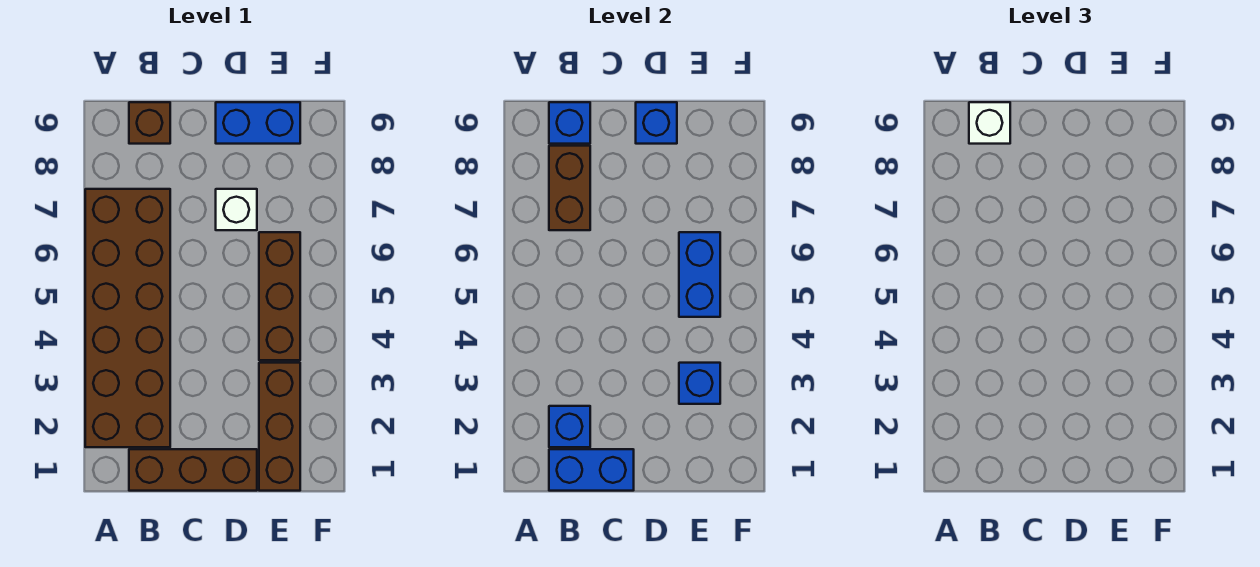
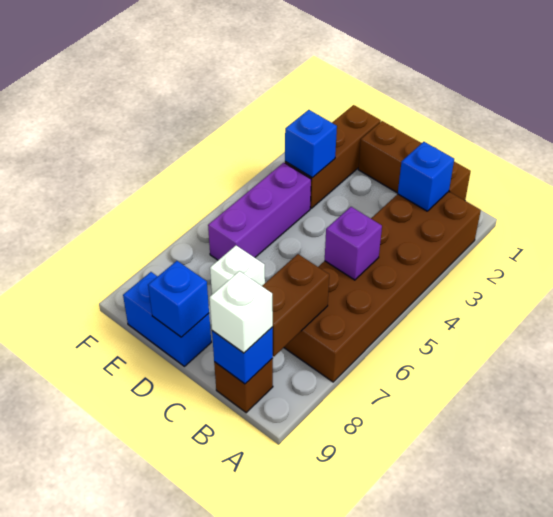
blue brick B1:C1 level 2 -> none
none -> purple brick B5 level 2
brown brick E4:E6 level 1 -> purple brick E4:E6 level 1
blue brick E5:E6 level 2 -> none

